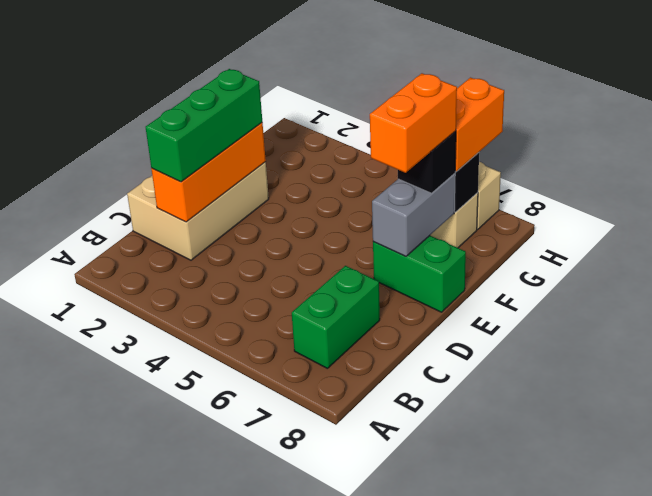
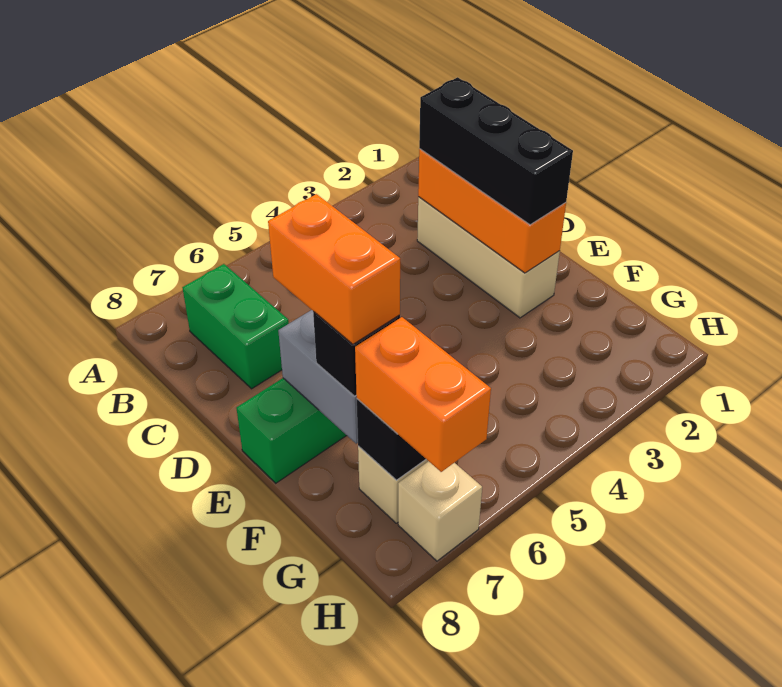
tan brick C1:E2 level 1 -> tan brick C2:E2 level 1
green brick C2:E2 level 3 -> black brick C2:E2 level 3

